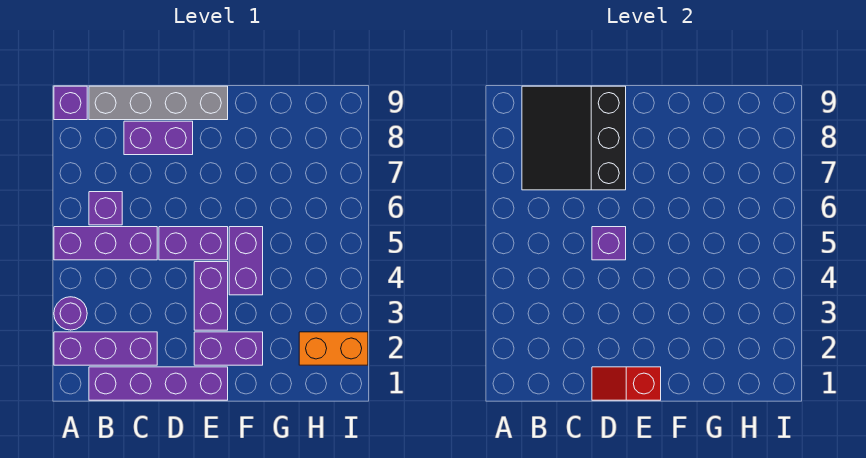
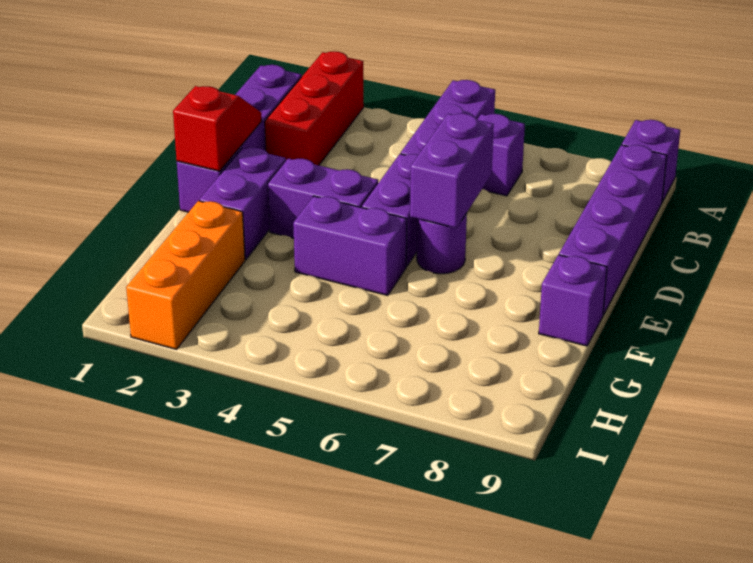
purple brick A2:C2 level 1 -> red brick A2:C2 level 1
purple round brick A3 level 1 -> purple round brick E6 level 1
black slope B7:D9 level 2 top D -> none
grey brick B9:E9 level 1 -> purple brick B9:E9 level 1
purple brick C8:D8 level 1 -> purple brick D6:E6 level 2
purple brick D5 level 2 -> purple brick F9 level 1
orange brick H2:I2 level 1 -> orange brick G2:I2 level 1

